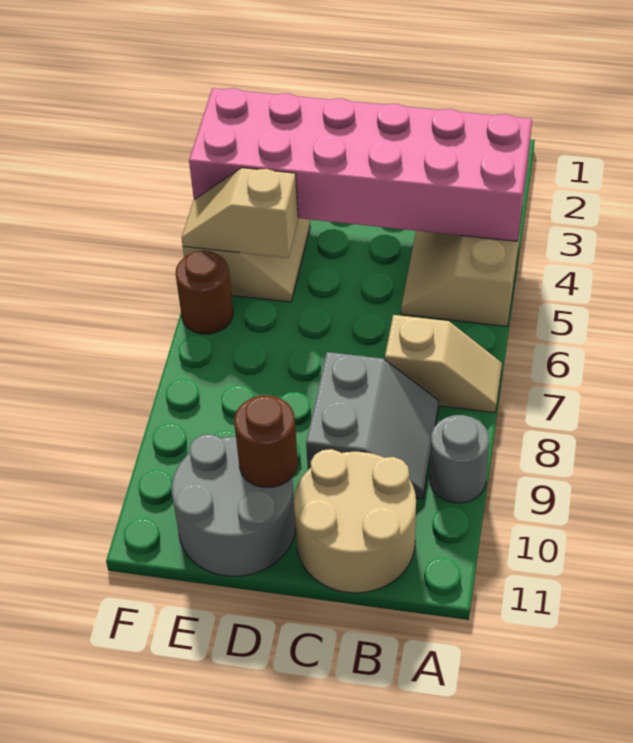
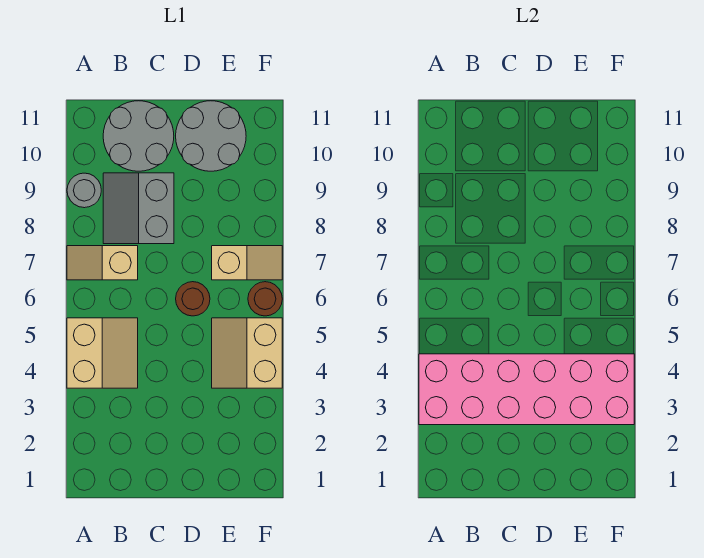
tan round brick B10:C11 level 1 -> grey round brick B10:C11 level 1
brown round brick D10 level 2 -> brown round brick D6 level 1
tan slope E5:F5 level 2 top E -> tan slope E7:F7 level 1 top E

